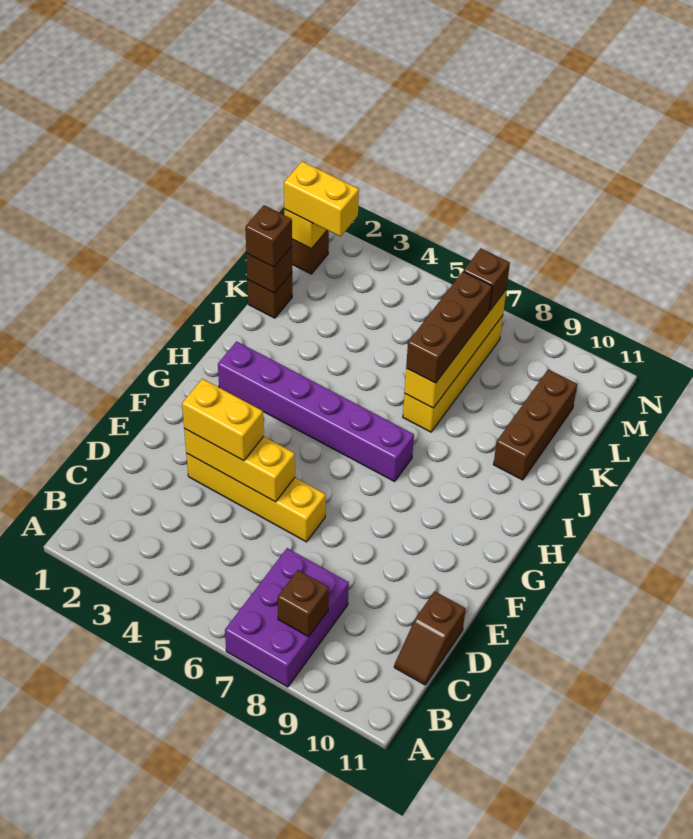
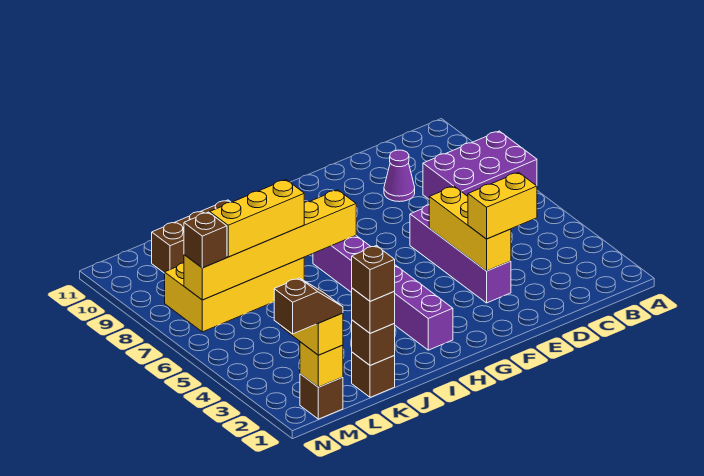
brown brick B8 level 2 -> brown brick K1 level 4
brown slope C11:D11 level 1 top D -> brown slope M1:N1 level 4 top N
none -> purple cone D9 level 1
yellow brick E3:E6 level 1 -> purple brick E3:E6 level 1
yellow brick E3:E4 level 3 -> yellow brick D3:E3 level 3
yellow brick J7:M7 level 1 -> yellow brick J7:M8 level 1
yellow brick J7:M7 level 2 -> yellow brick H7:M7 level 2
brown brick J7:L7 level 3 -> yellow brick J7:L7 level 3

